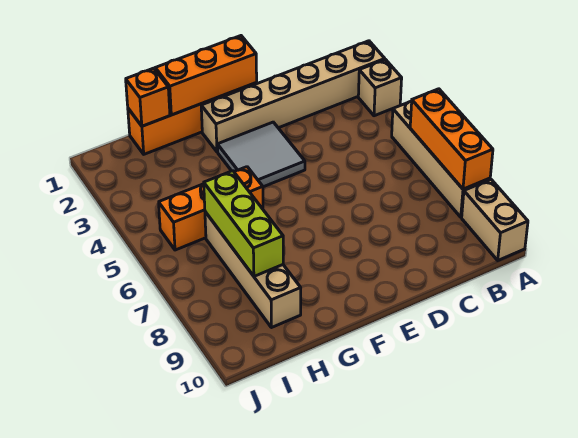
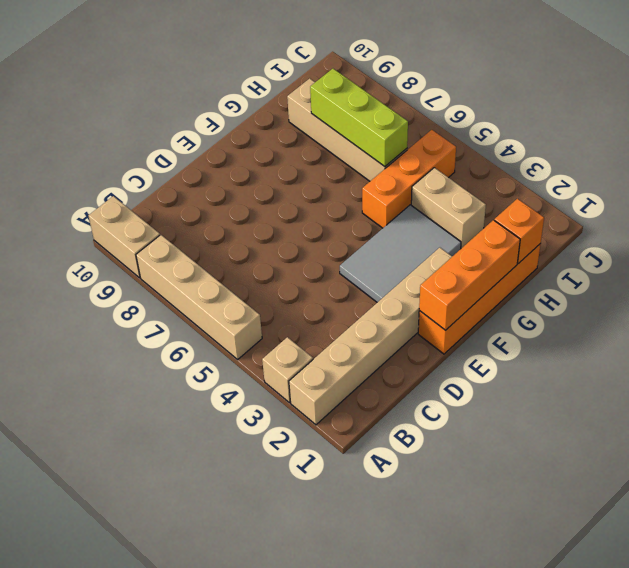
orange brick A6:A8 level 2 -> none
grey tile E3:F4 level 1 -> grey tile E3:G4 level 1
none -> tan brick H3:H4 level 1

